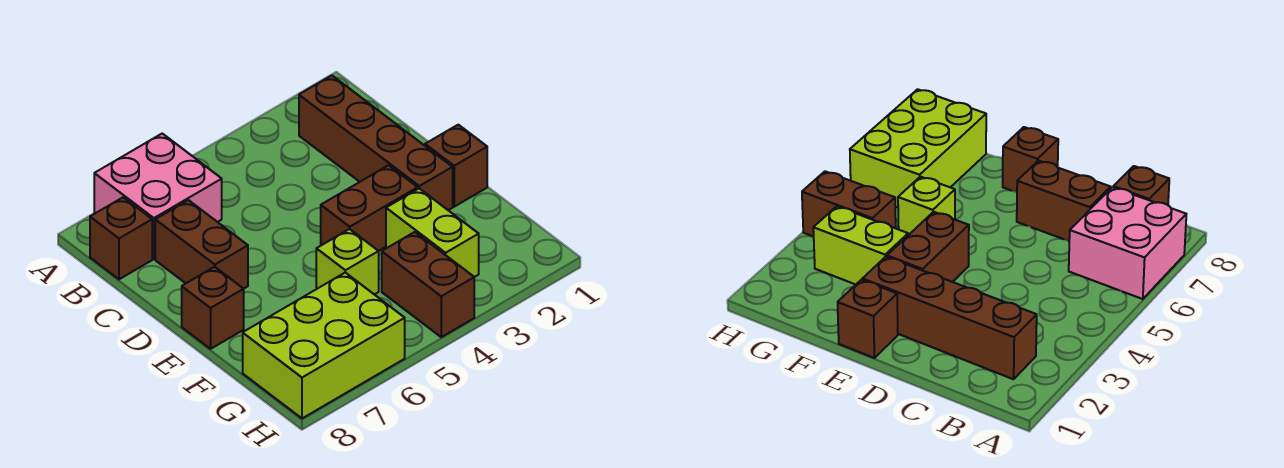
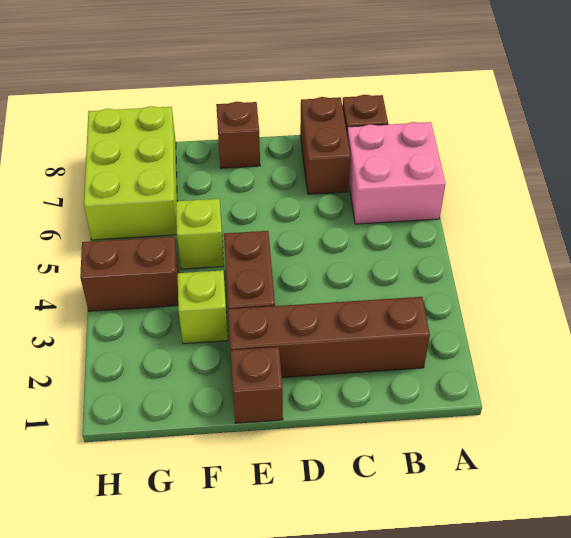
brown brick C7:D7 level 1 -> brown brick C7:C8 level 1
lime brick F3:G3 level 1 -> lime brick F3 level 1

